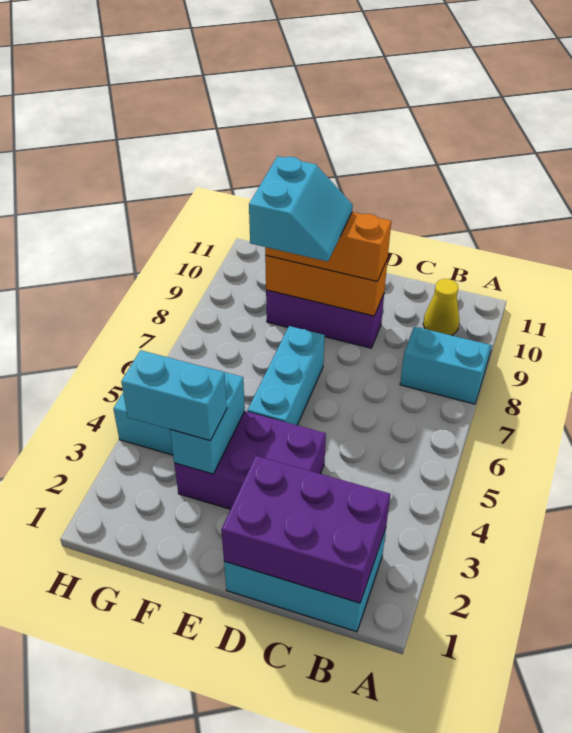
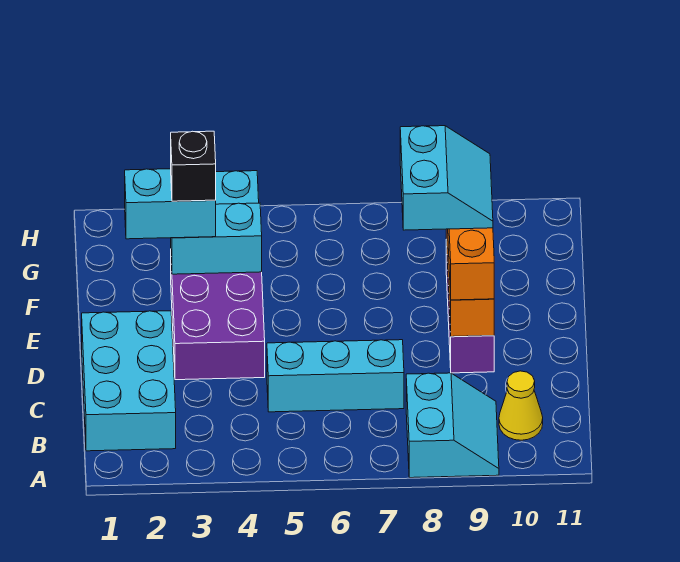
purple brick B1:D2 level 2 -> none
cyan brick E5:E7 level 1 -> cyan brick C5:C7 level 1
cyan slope E8:F9 level 4 top F -> cyan slope E8:F9 level 4 top 8
cyan brick F3:G3 level 3 -> cyan brick F2:F3 level 3
none -> black brick F3 level 4

